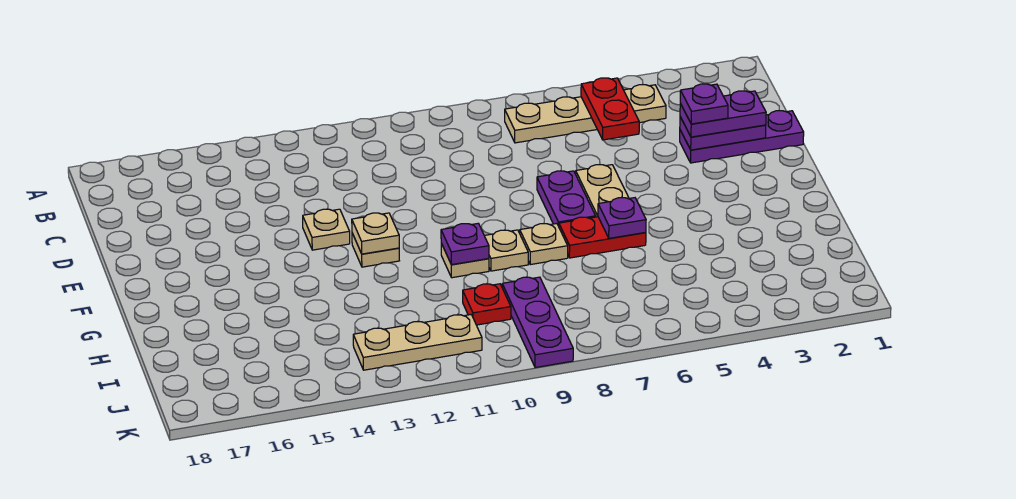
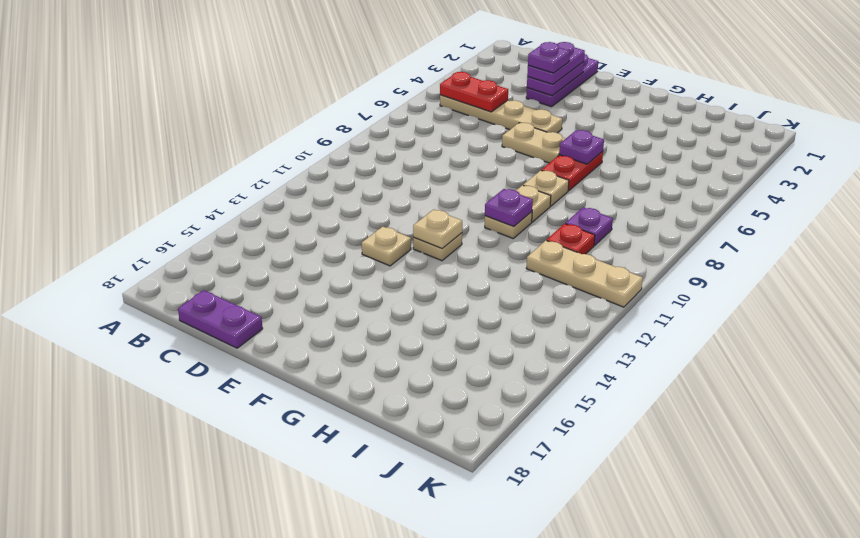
tan plate B4:B7 level 1 -> tan plate B5:E5 level 1
purple plate E7:F7 level 1 -> purple plate C18:D18 level 1
purple plate I9:K9 level 1 -> purple plate I9 level 1
tan plate J11:J13 level 1 -> tan plate I11:K11 level 1

